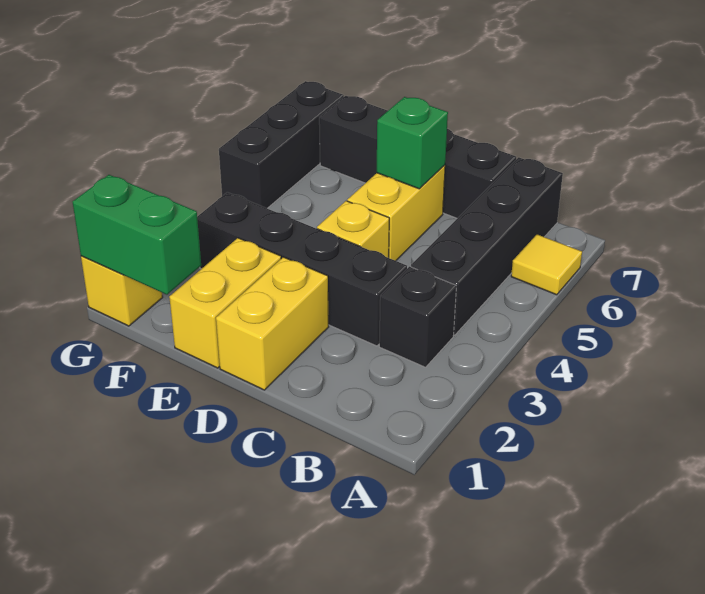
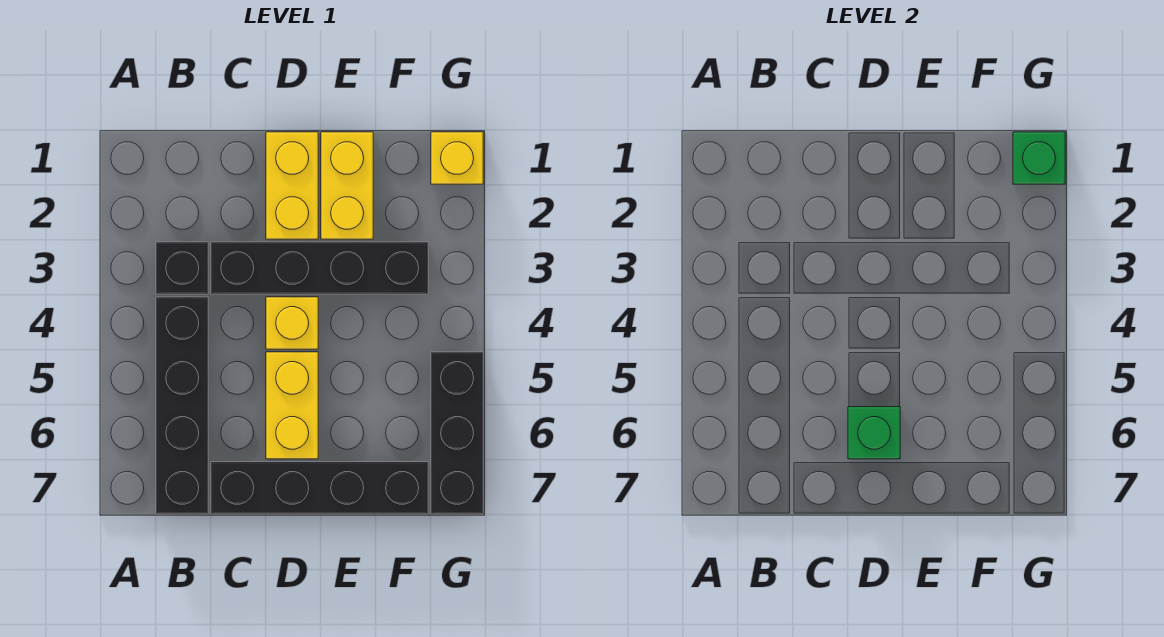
yellow tile A6 level 1 -> none
green brick F1:G1 level 2 -> green brick G1 level 2

